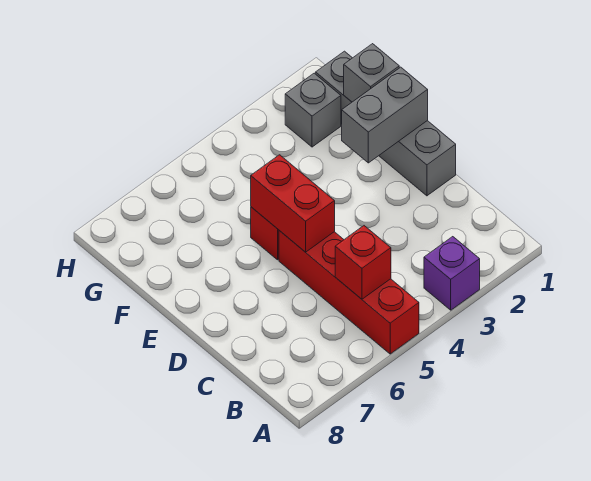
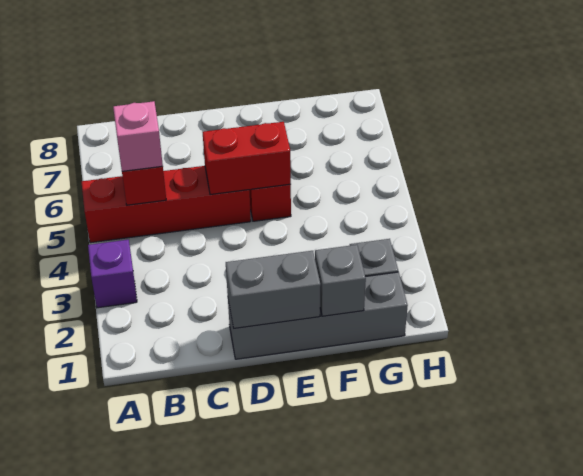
none -> pink brick B5 level 3
grey brick E1:E2 level 2 -> grey brick D1:E1 level 2

